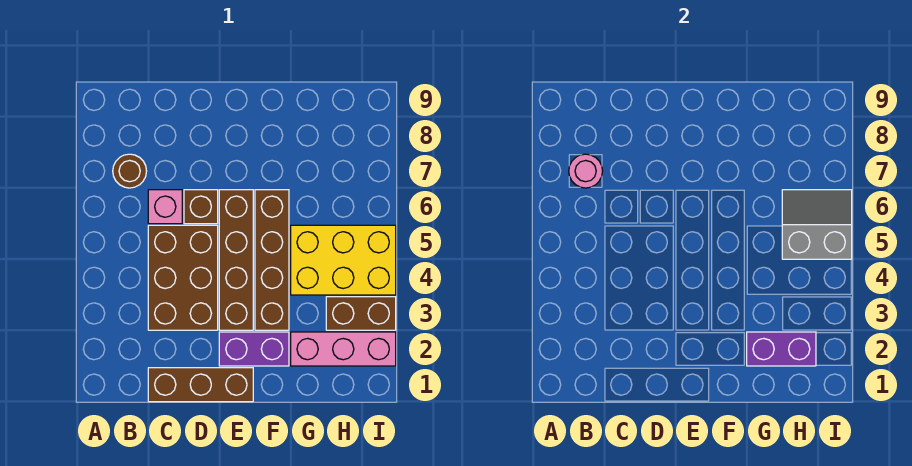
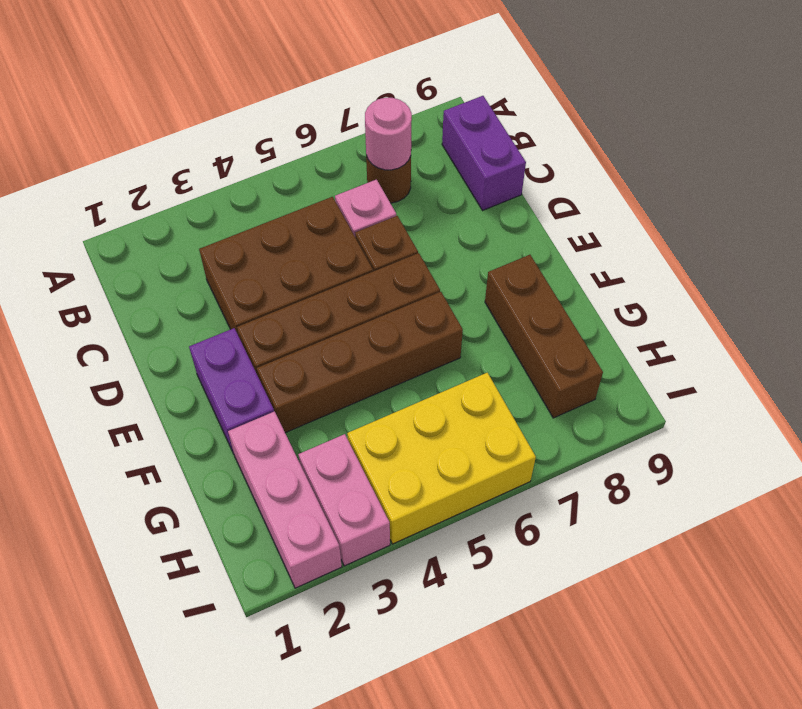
brown brick C1:E1 level 1 -> brown brick F8:H8 level 1
purple brick G2:H2 level 2 -> purple brick B9:C9 level 1
yellow brick G4:I5 level 1 -> yellow brick H4:I6 level 1
brown brick H3:I3 level 1 -> pink brick H3:I3 level 1
grey slope H5:I6 level 2 top 5 -> none

